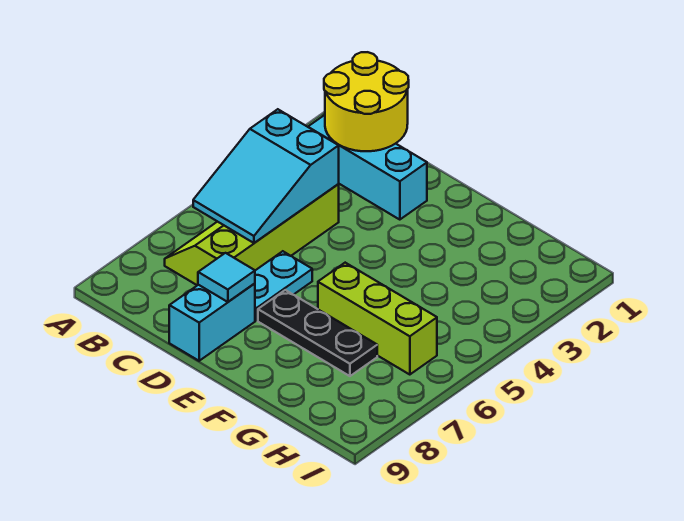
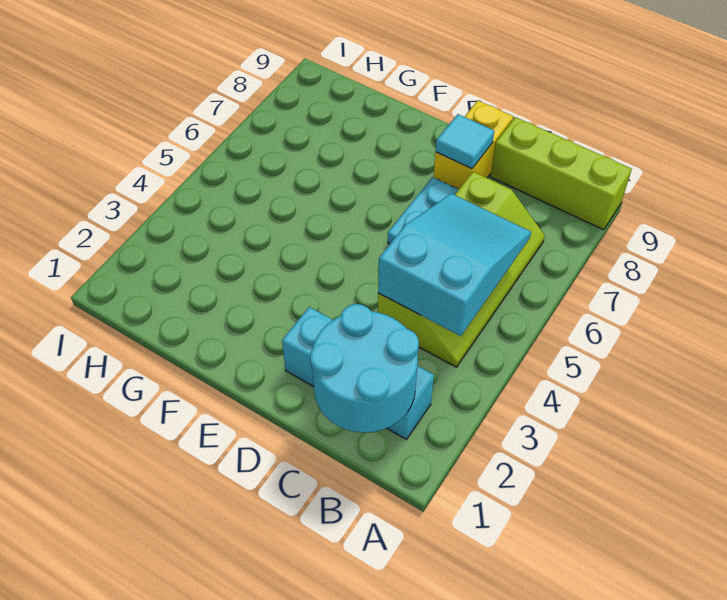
yellow round brick B1:C2 level 2 -> cyan round brick B1:C2 level 2
cyan brick D8:D9 level 1 -> yellow brick D8:D9 level 1
black plate E7:G7 level 1 -> none
lime brick F6:H6 level 1 -> lime brick A9:C9 level 1

